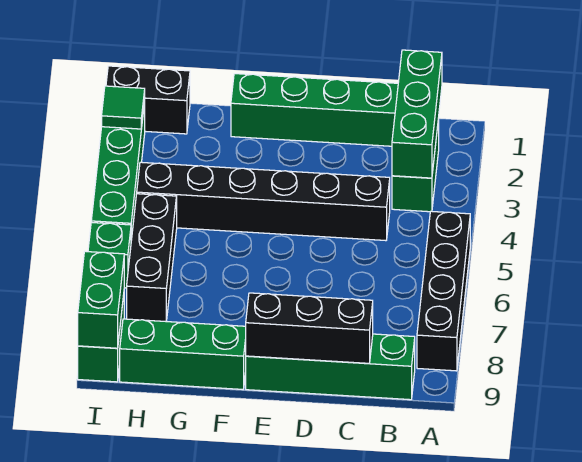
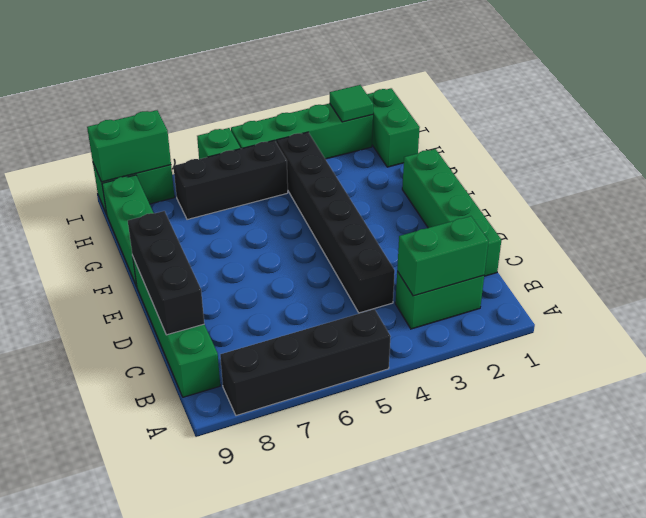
green brick B1:B3 level 2 -> green brick B2:B3 level 2
black brick H1:I1 level 1 -> green brick H1:I1 level 1

